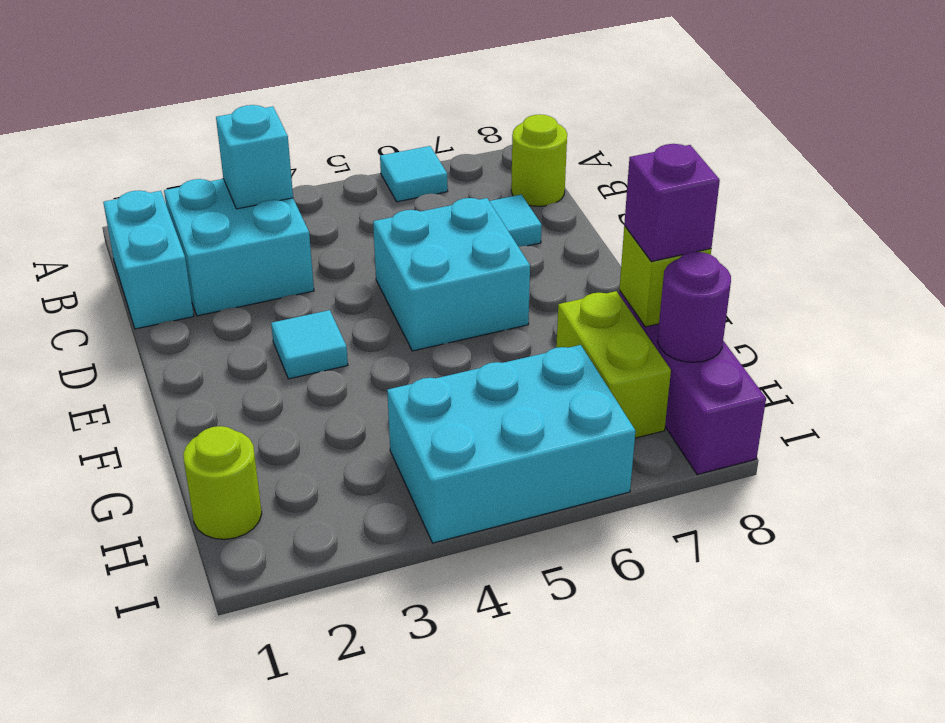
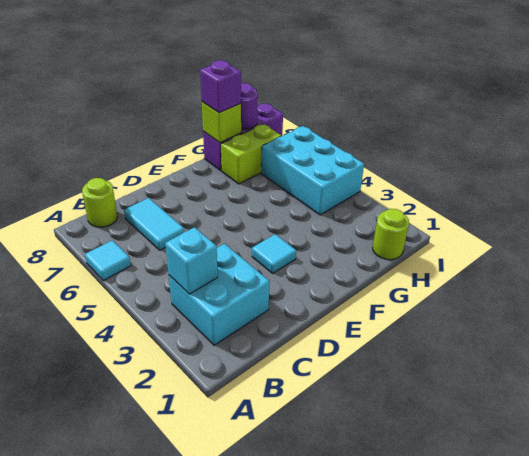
cyan brick B1:C1 level 1 -> none
cyan brick D5:E6 level 1 -> none

